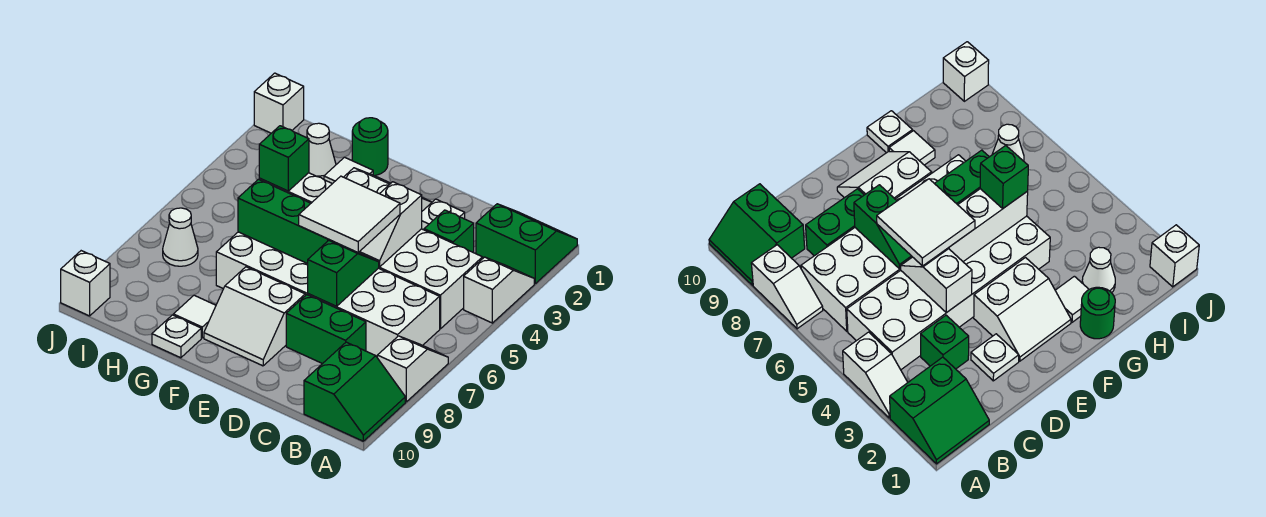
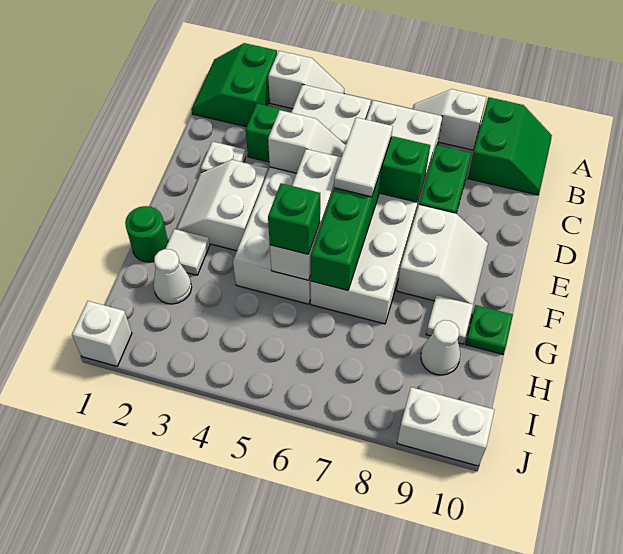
white slope A3:A4 level 1 top 4 -> white slope A3:A4 level 1 top 3
green slope A9:B10 level 1 top B -> green slope A9:B10 level 1 top 9
white tile D5:E6 level 3 -> white tile D6:E6 level 3
white plate G10 level 1 -> green plate G10 level 1
white cone I7 level 1 -> white cone H9 level 1
white brick J10 level 1 -> white brick J9:J10 level 1

